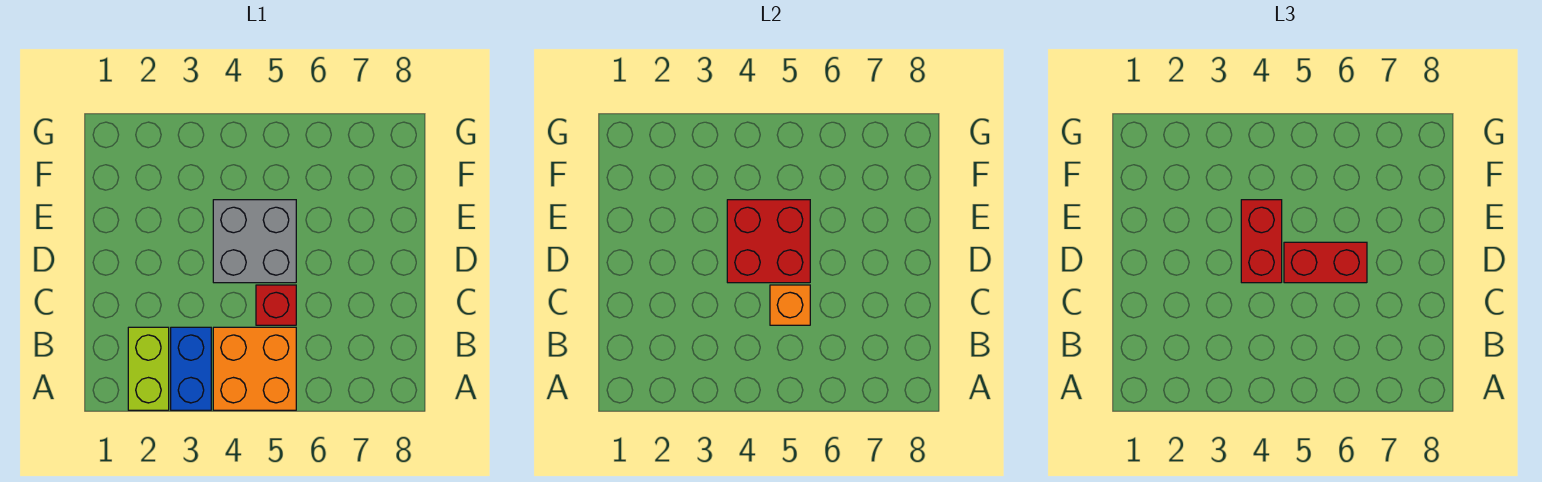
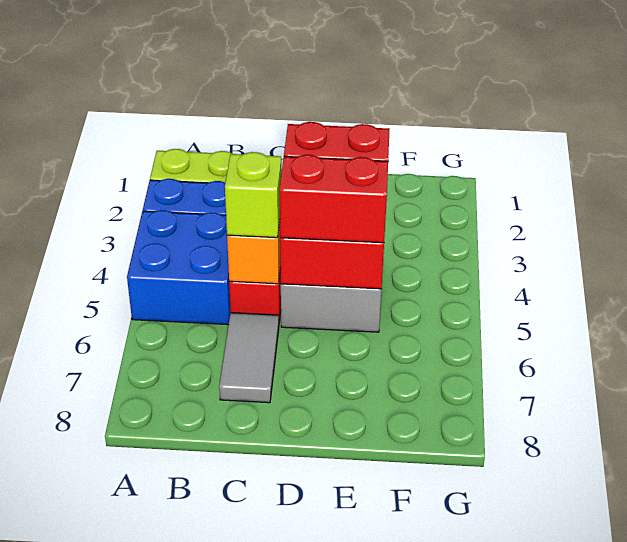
orange brick A4:B5 level 1 -> blue brick A4:B5 level 1
none -> lime brick C5 level 3
none -> grey tile C6:C7 level 1
red brick D5:D6 level 3 -> red brick D5:E5 level 3

